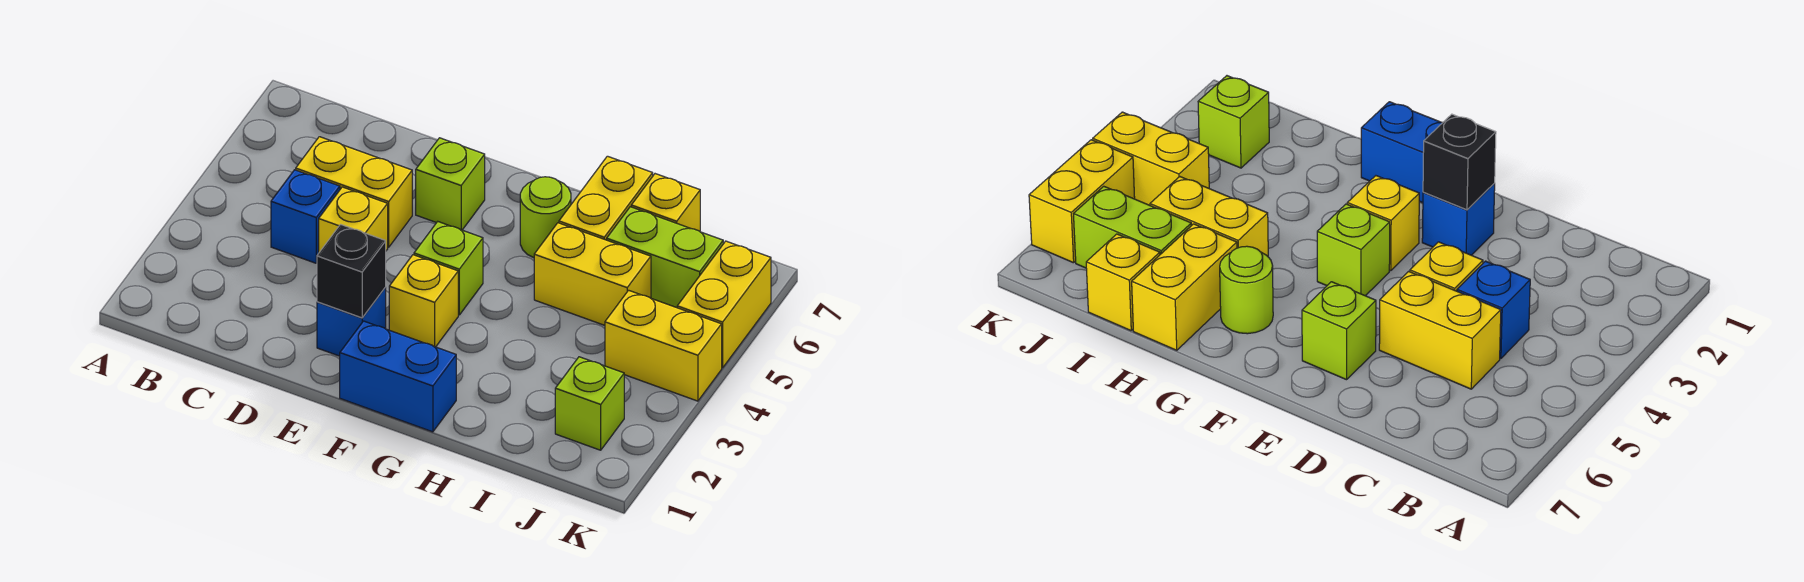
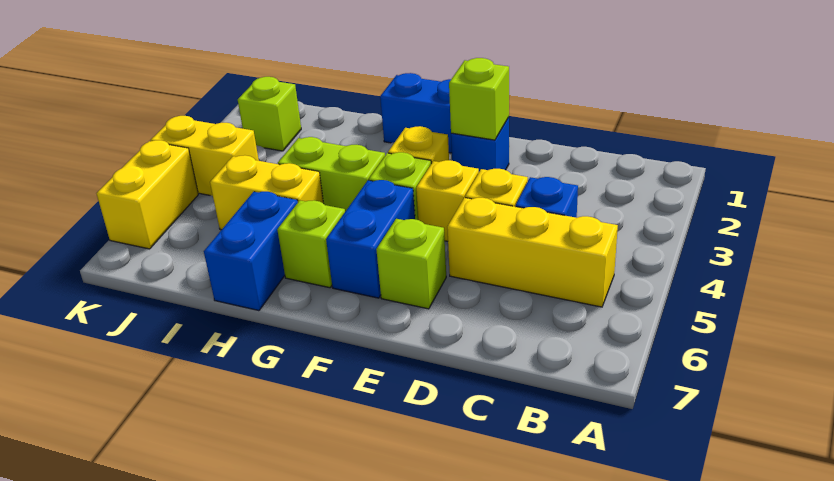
yellow brick C5:D5 level 1 -> yellow brick B5:D5 level 1
black brick E2 level 2 -> lime brick E2 level 2
none -> blue brick F5:F6 level 1
lime round brick G6 level 1 -> lime brick G6 level 1
yellow brick H6:H7 level 1 -> blue brick H6:H7 level 1
lime brick I6:J6 level 1 -> lime brick G4:H4 level 1
yellow brick I7 level 1 -> yellow brick E4 level 1

